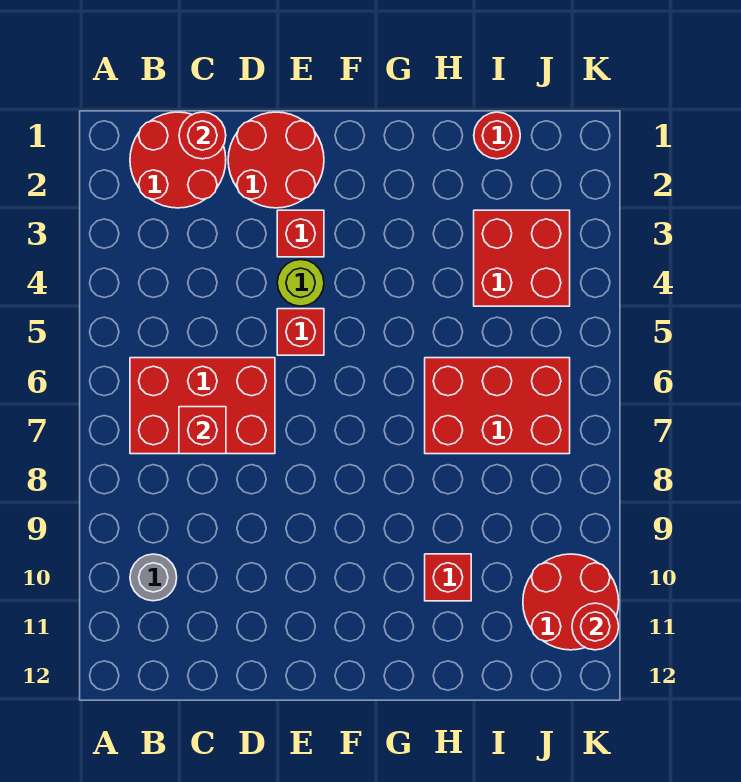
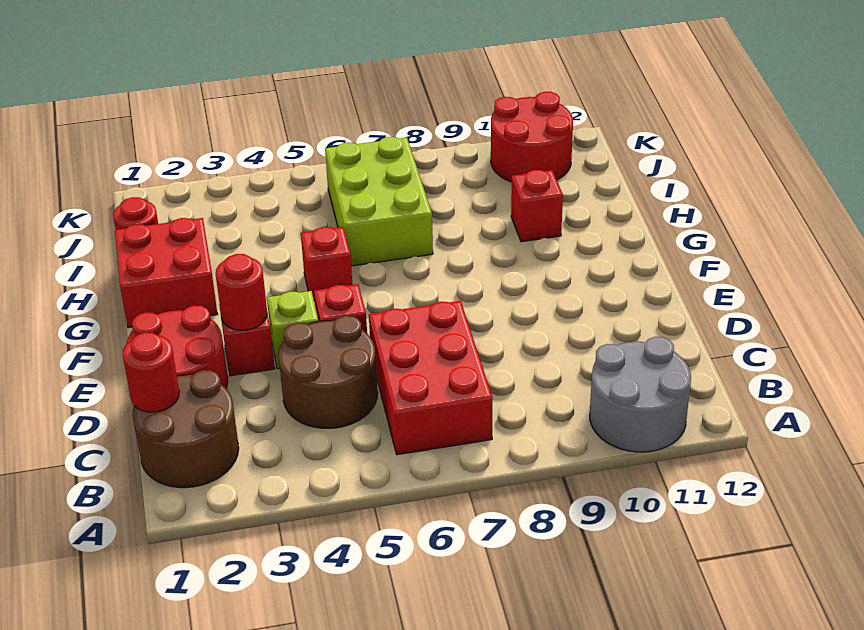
red round brick B1:C2 level 1 -> brown round brick B1:C2 level 1
grey round brick B10 level 1 -> grey round brick A10:B11 level 1
none -> brown round brick C4:D5 level 1
red brick C7 level 2 -> red brick G5 level 1
lime round brick E4 level 1 -> lime brick E4 level 1
red brick H6:J7 level 1 -> lime brick H6:J7 level 1
red brick I3:J4 level 1 -> red brick G1:H2 level 1
red round brick K11 level 2 -> red round brick E3 level 2

